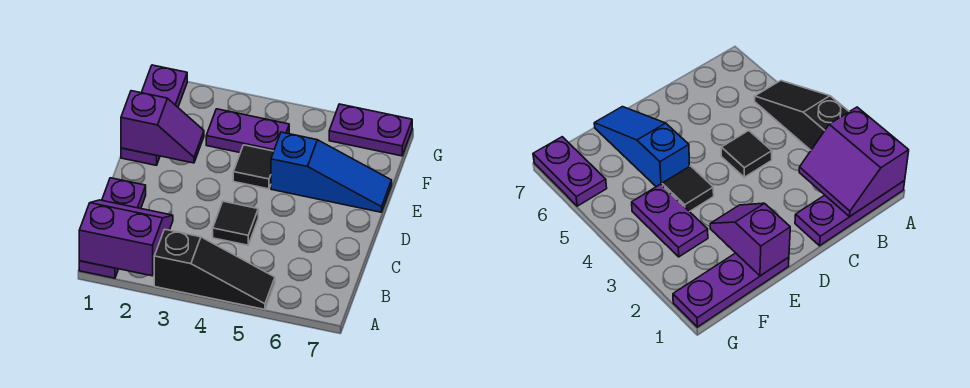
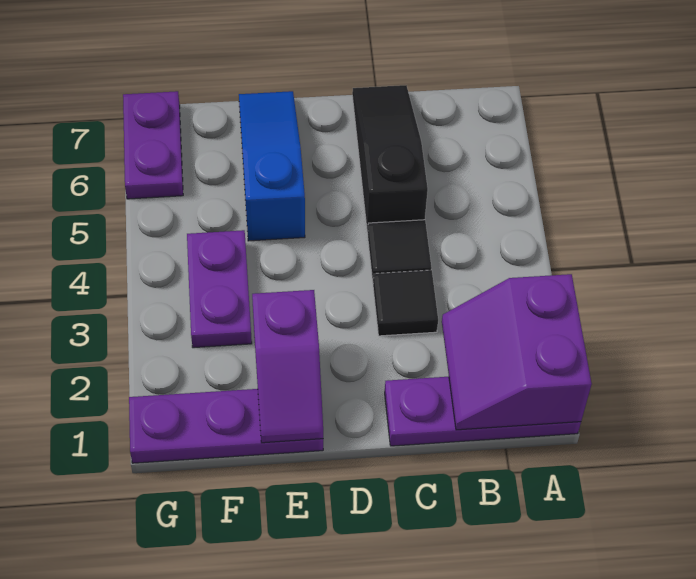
black slope A3:A5 level 1 top 3 -> black slope C5:C7 level 1 top 5
purple slope E1:E2 level 2 top 1 -> purple slope E1:E2 level 2 top 2
black tile E4 level 1 -> black tile C3 level 1

